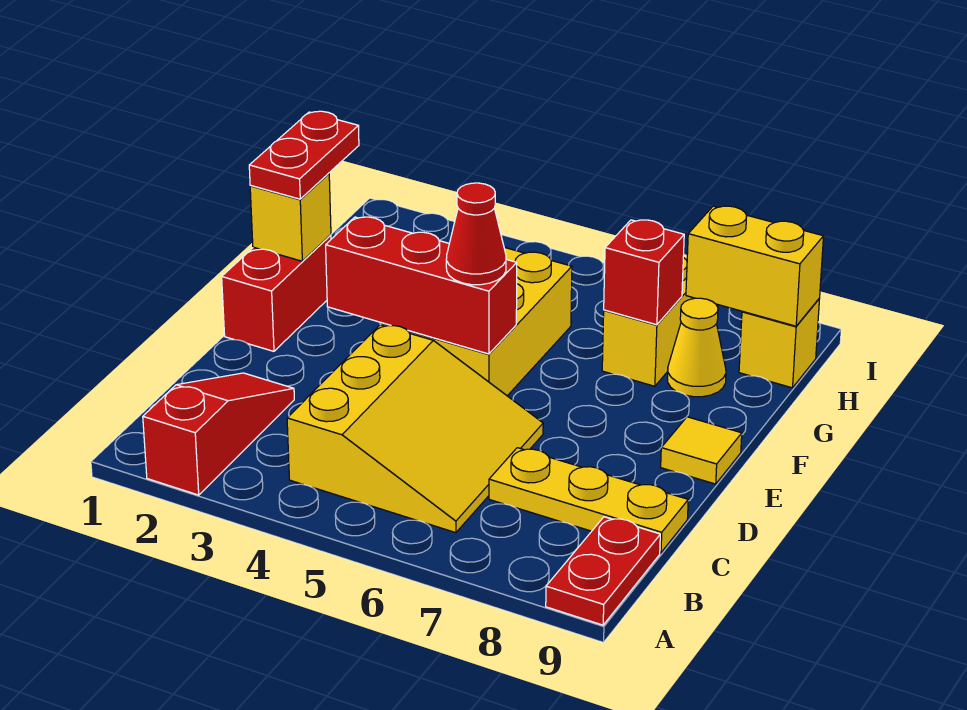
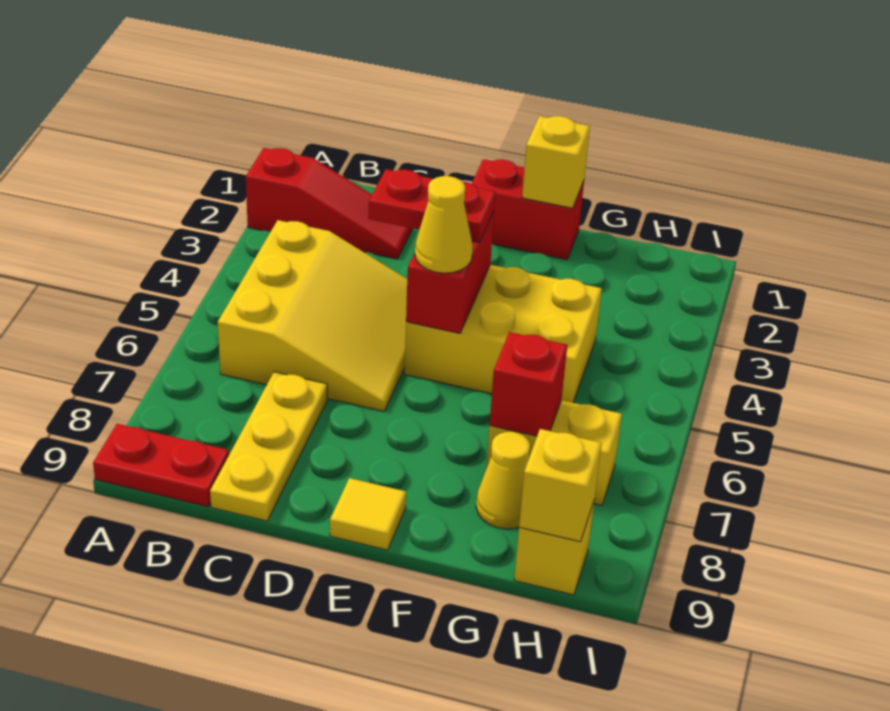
yellow slope B4:D6 level 1 top 4 -> yellow slope B4:D6 level 1 top B
red brick E3:E5 level 2 -> red brick E4:E5 level 2
red cone E5 level 3 -> yellow cone E5 level 3
red plate F1:G1 level 3 -> red plate D4:E4 level 3
yellow brick H8:H9 level 2 -> yellow brick H9 level 2

